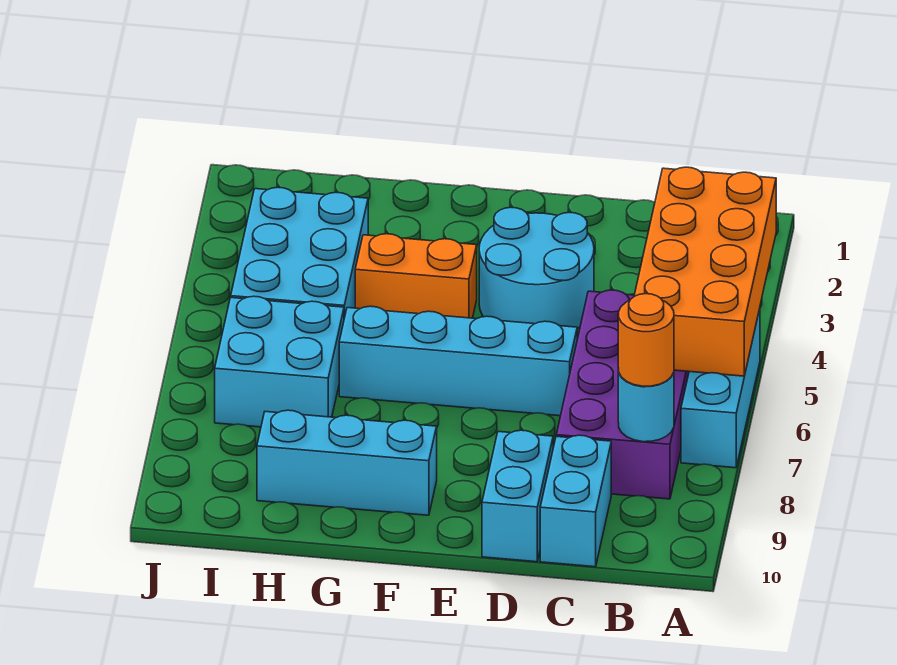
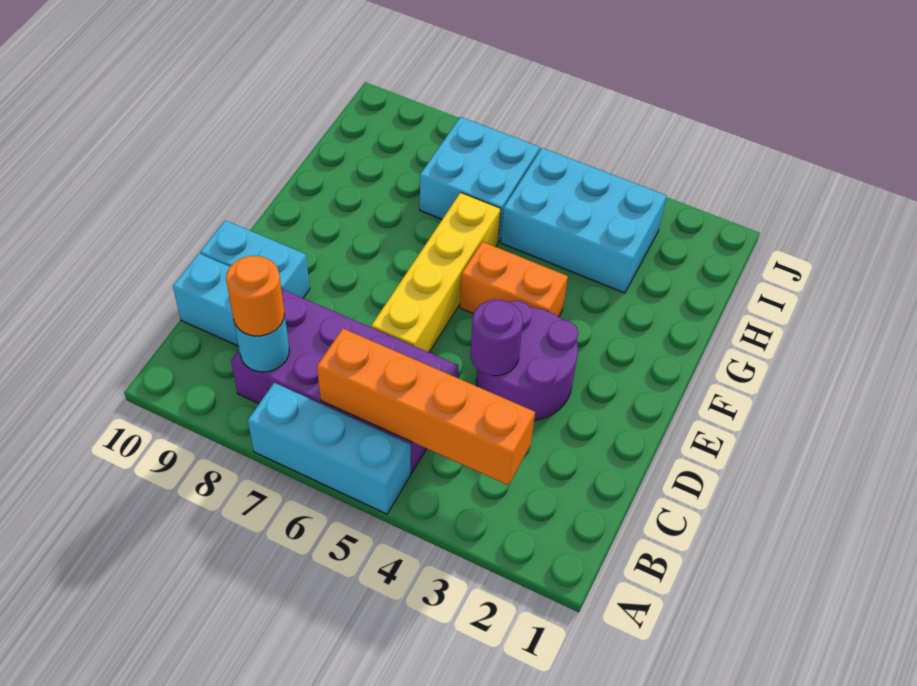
orange brick A3:B6 level 2 -> orange brick B3:B6 level 2
cyan round brick D3:E4 level 1 -> purple round brick D3:E4 level 1
none -> purple round brick D4 level 2
cyan brick D6:G6 level 1 -> yellow brick D6:G6 level 1
orange brick F4:G4 level 1 -> orange brick F4:F5 level 1
cyan brick F9:H9 level 1 -> none

